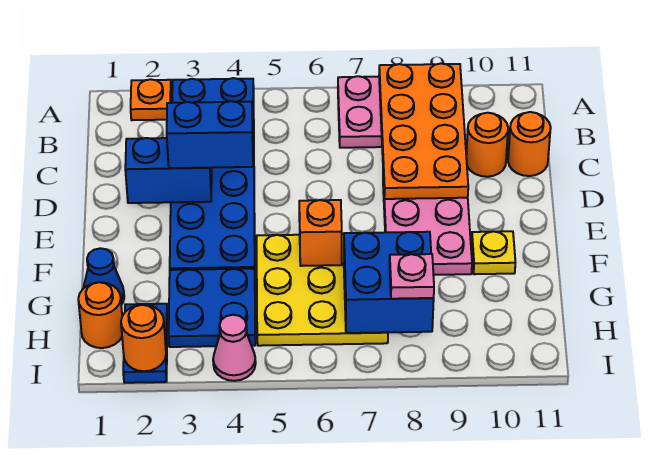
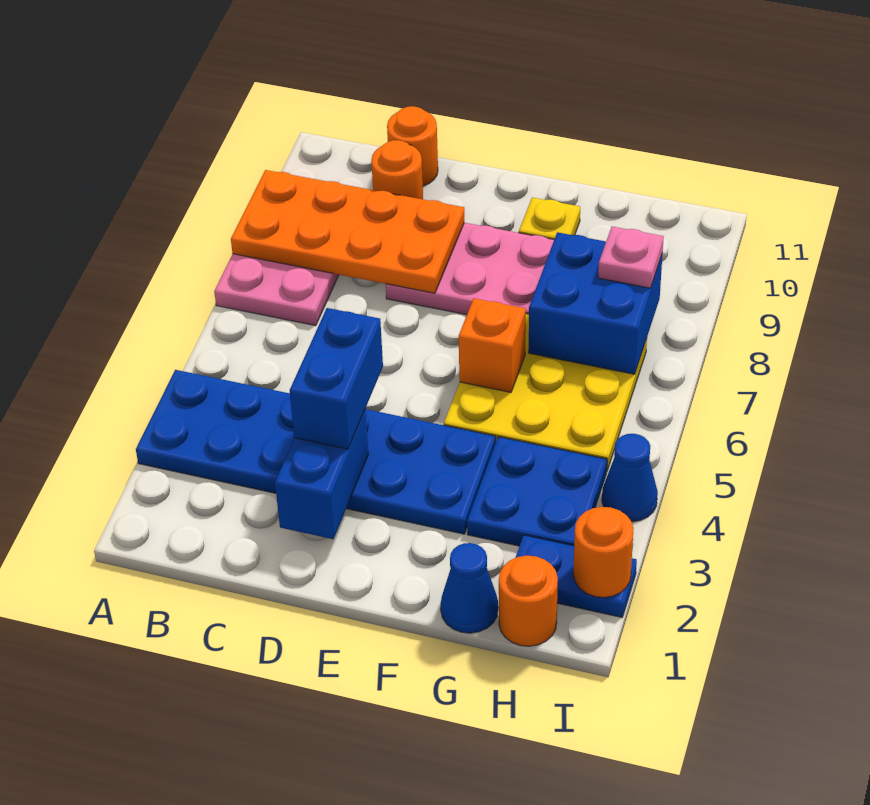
orange plate A2 level 1 -> none
pink cone I4 level 1 -> blue cone I4 level 1

